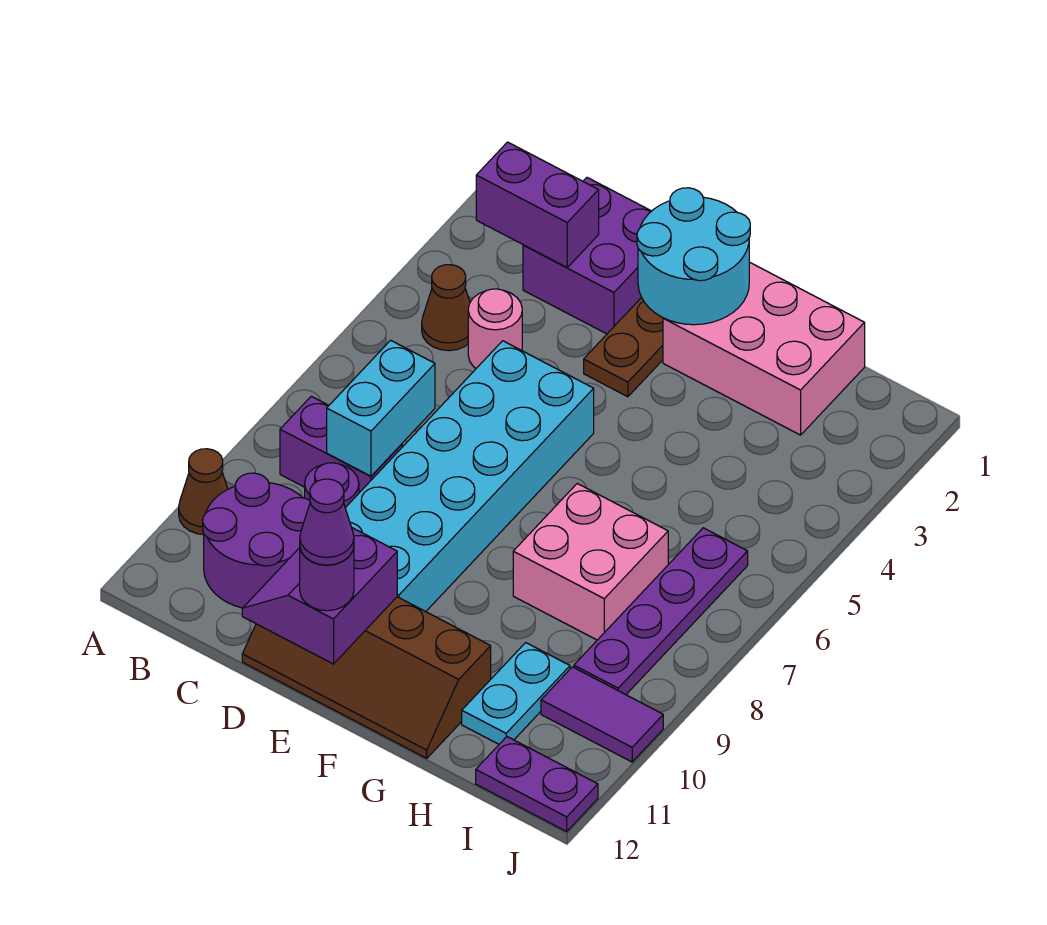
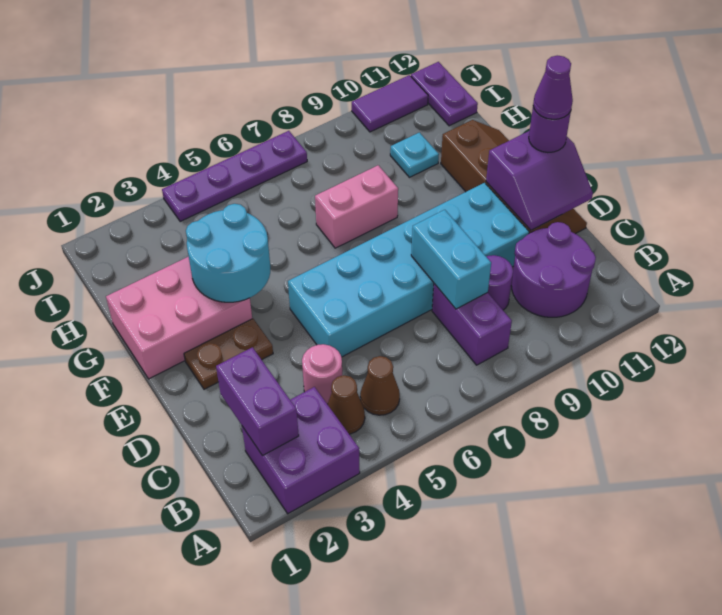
brown cone A10 level 1 -> brown cone B5 level 1
purple brick C1:D2 level 1 -> purple brick A2:B3 level 1
cyan brick C7:C8 level 2 -> cyan brick C8:D8 level 2
cyan round brick E1:F2 level 2 -> cyan round brick F3:G4 level 2
pink brick F1:H2 level 1 -> pink brick F1:G3 level 1
pink brick G7:H8 level 1 -> pink brick G7:G8 level 1
cyan plate H10:H11 level 1 -> cyan plate H10 level 1
purple plate I6:I9 level 1 -> purple plate J4:J7 level 1
purple tile I10:J10 level 1 -> purple tile J10:J11 level 1

